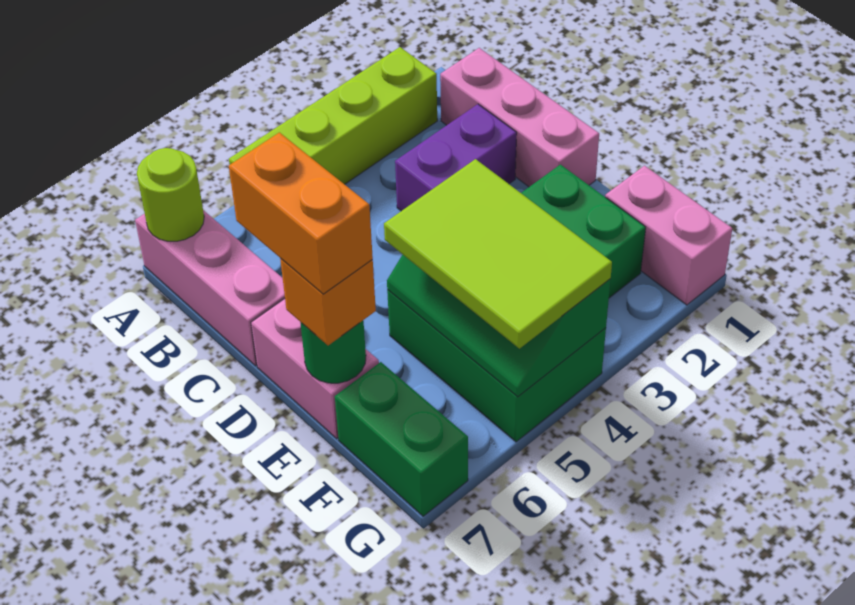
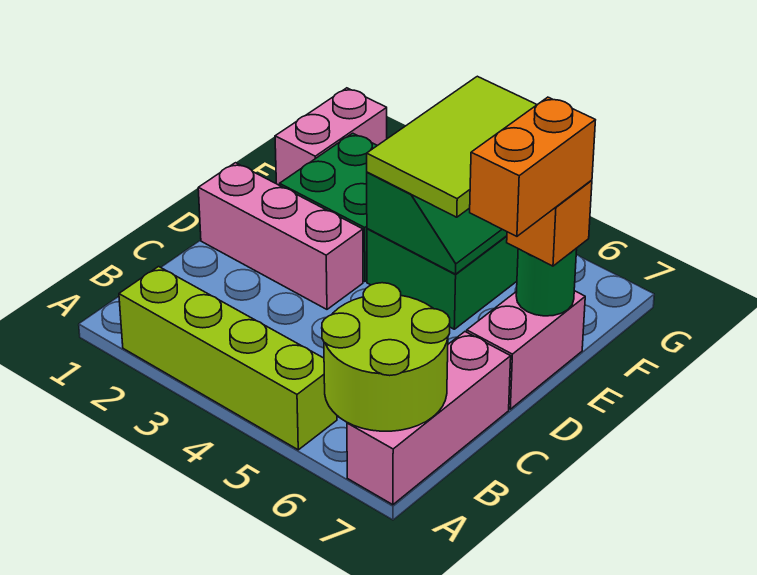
lime round brick A7 level 2 -> lime round brick A6:B7 level 2
pink brick B1:D1 level 1 -> pink brick D1:D3 level 1
purple brick C2:C3 level 1 -> none
green brick F7:G7 level 1 -> none

